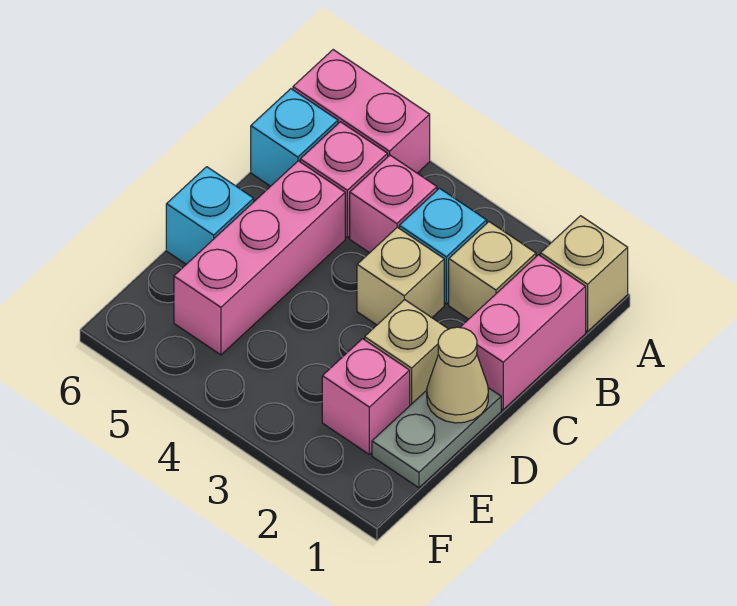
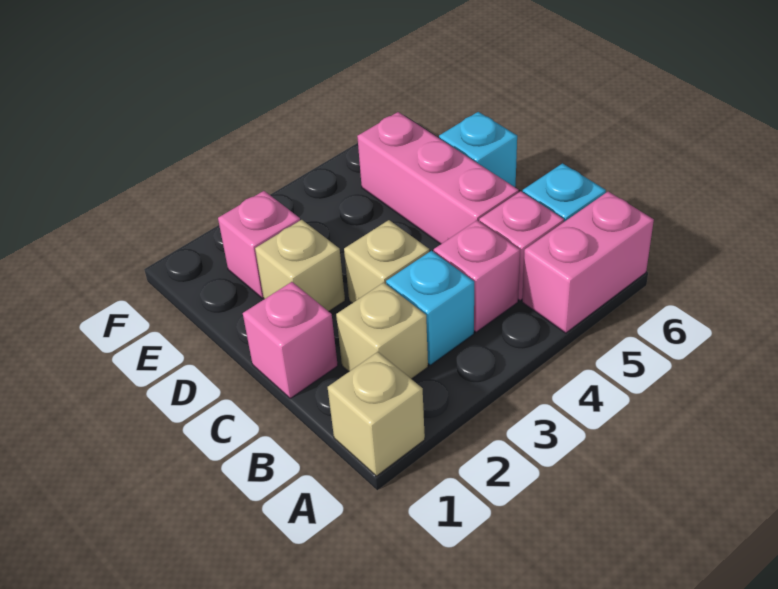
pink brick B1:C1 level 1 -> pink brick C1 level 1
grey plate D1:E1 level 1 -> none
tan cone D1 level 2 -> none

